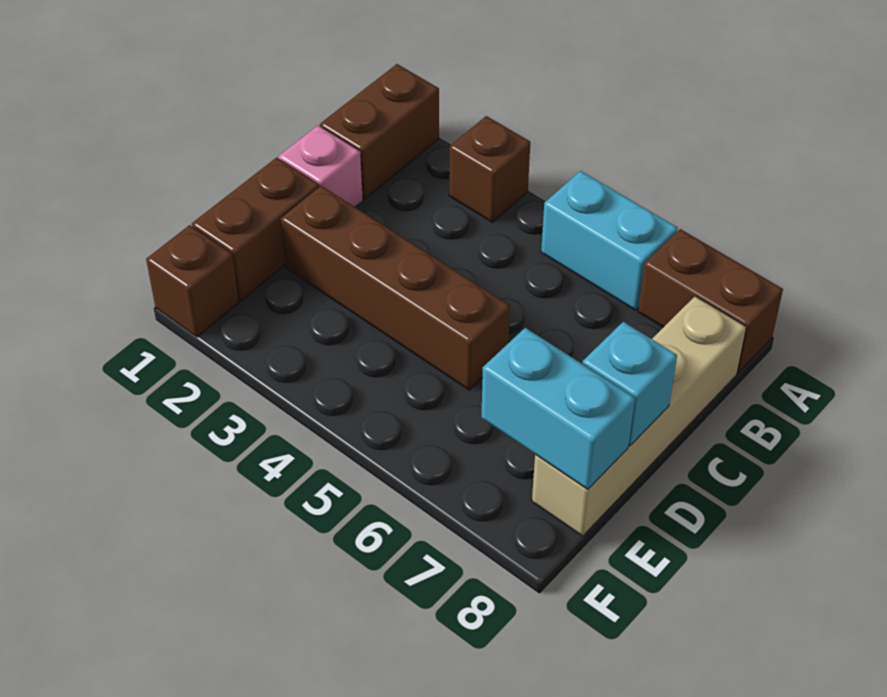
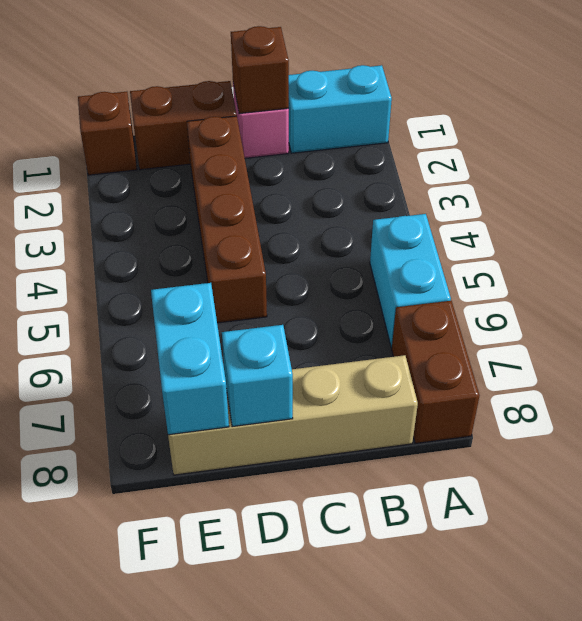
brown brick A1:B1 level 1 -> cyan brick A1:B1 level 1
brown brick A3 level 1 -> brown brick C1 level 2

